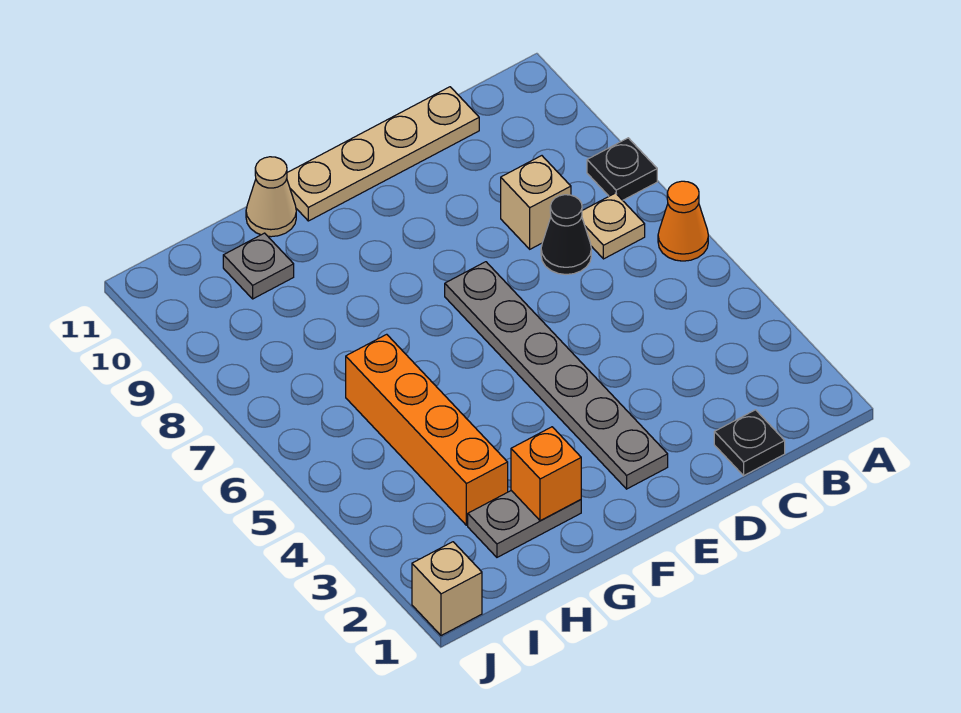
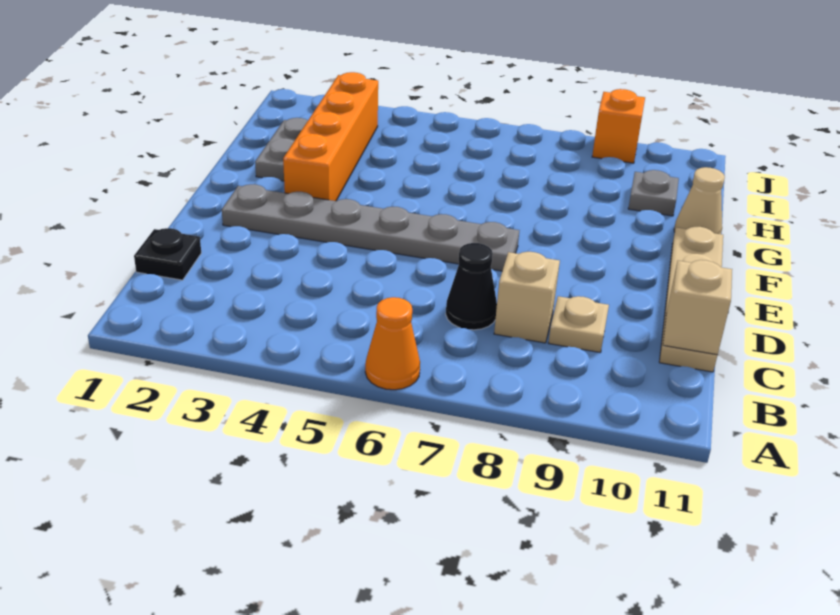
black plate A8 level 1 -> none
tan plate B7 level 1 -> tan plate C9 level 1
orange brick G2 level 2 -> orange brick J9 level 1
orange brick H3:H6 level 1 -> orange brick F3:I3 level 1
tan brick J1 level 1 -> tan brick C11 level 2

